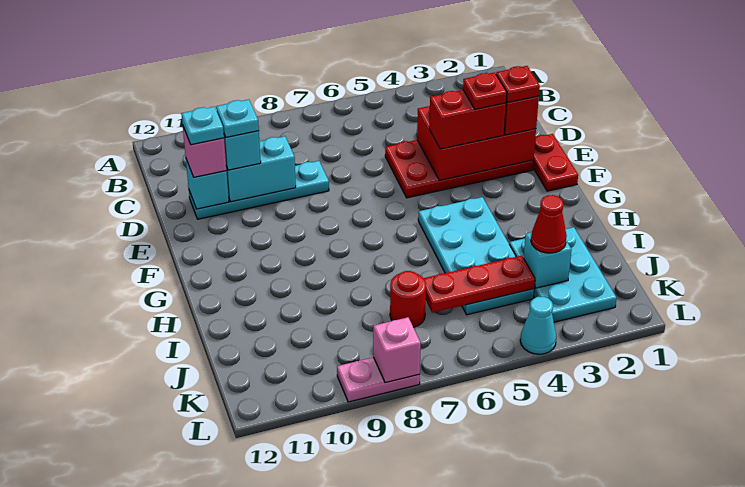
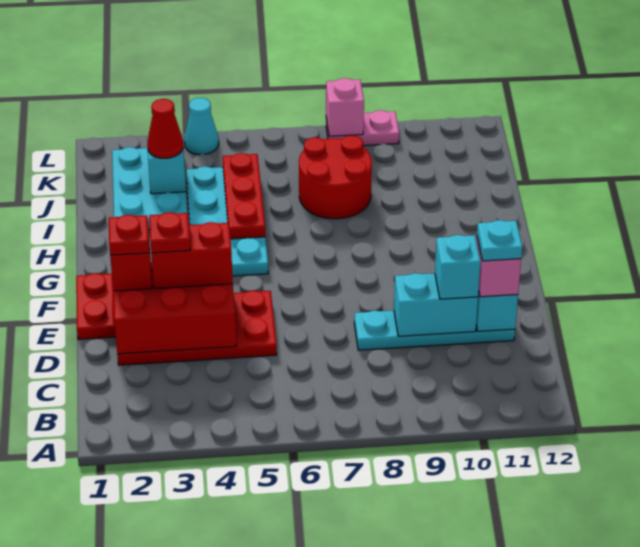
cyan plate D10 level 4 -> none
red plate J4:J6 level 2 -> red plate H5:J5 level 2
red round brick J7 level 1 -> red round brick I7:J8 level 1

